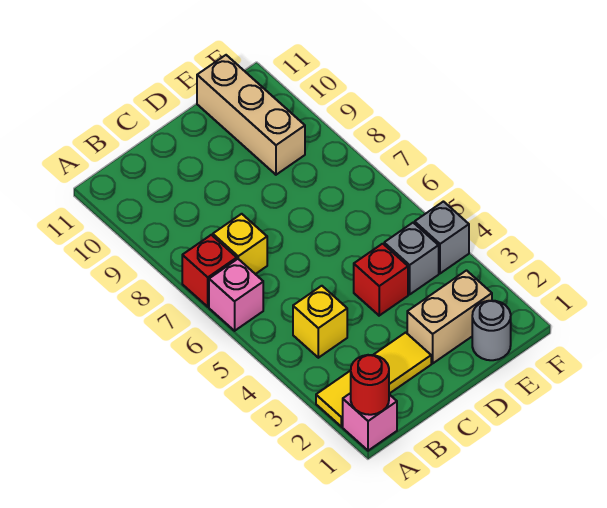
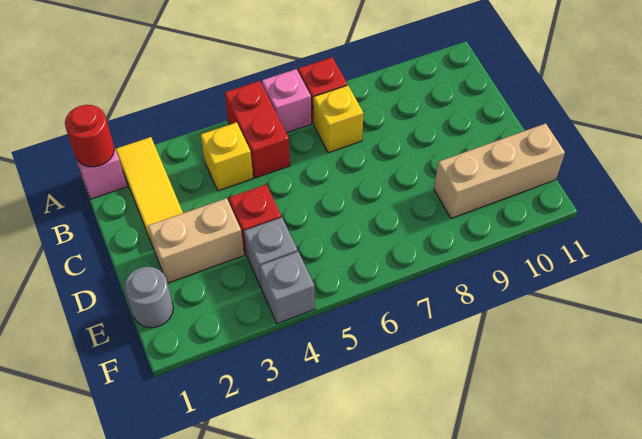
none -> red brick A5:B5 level 1
tan brick D2:E2 level 1 -> tan brick D2:D3 level 1

